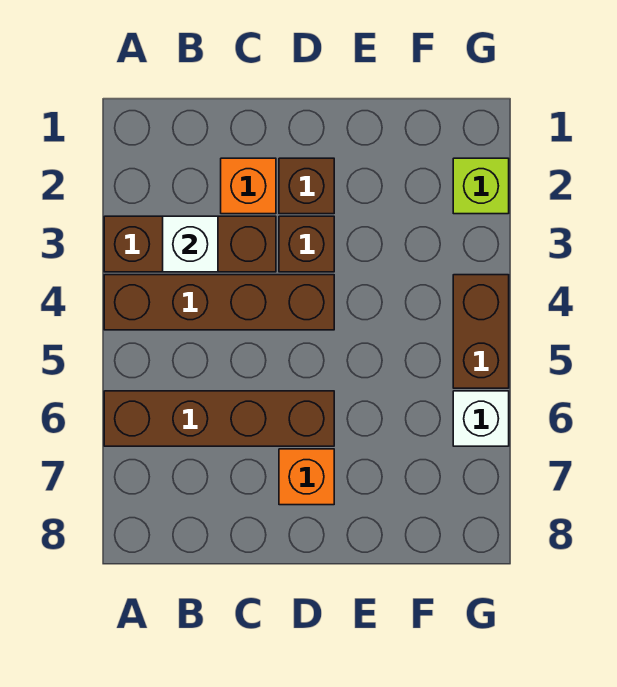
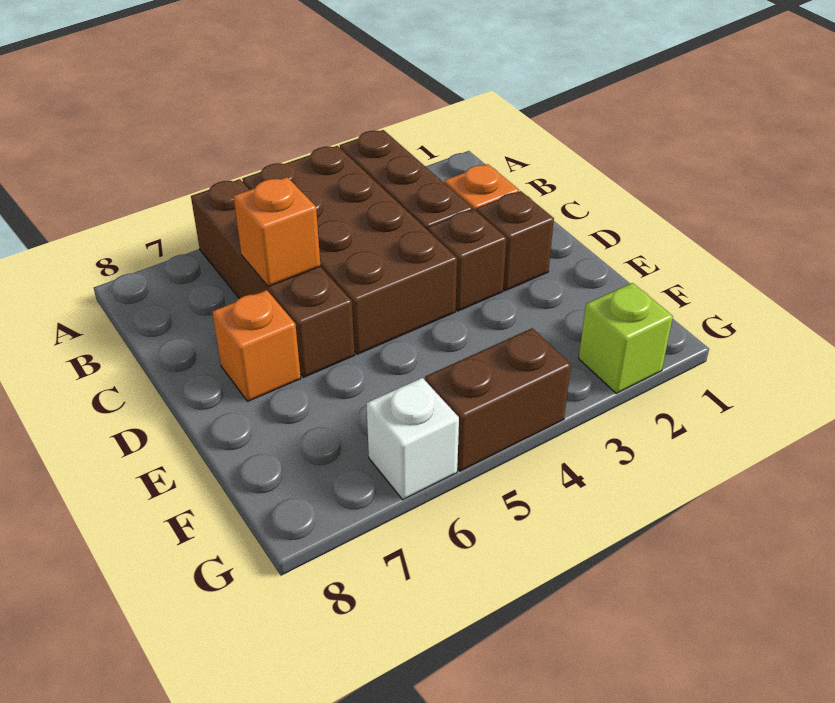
brown brick A4:D4 level 1 -> brown brick A4:D5 level 1
white brick B3 level 2 -> none
none -> orange brick C6 level 2

